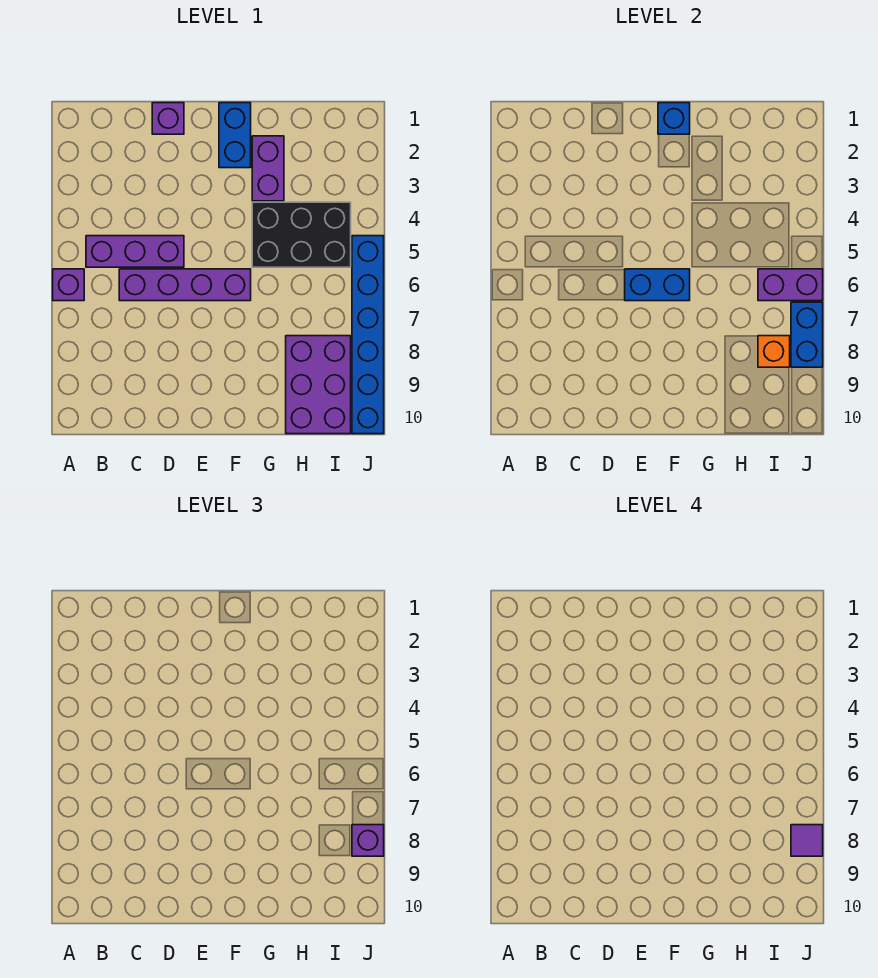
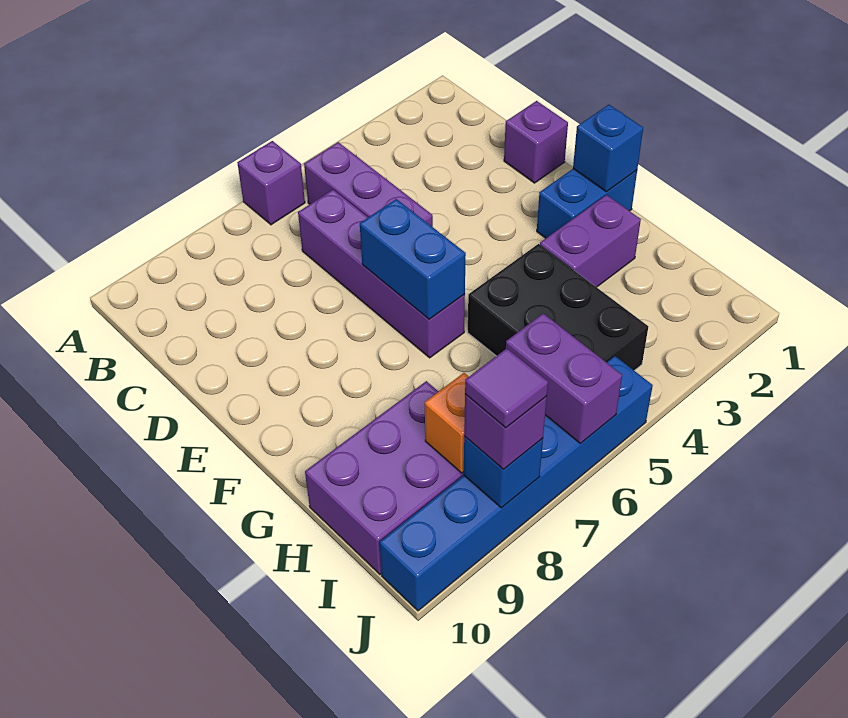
blue brick J7:J8 level 2 -> blue brick J8 level 2

